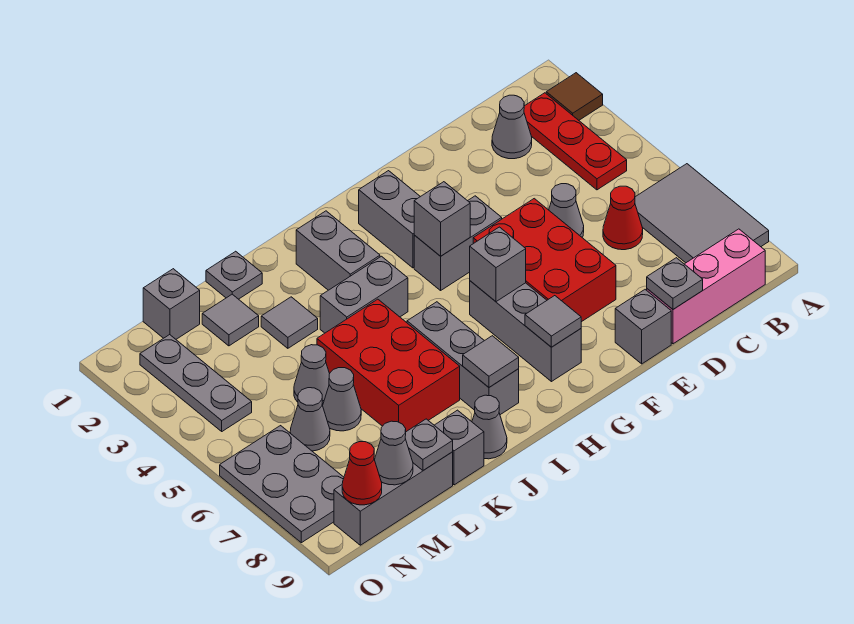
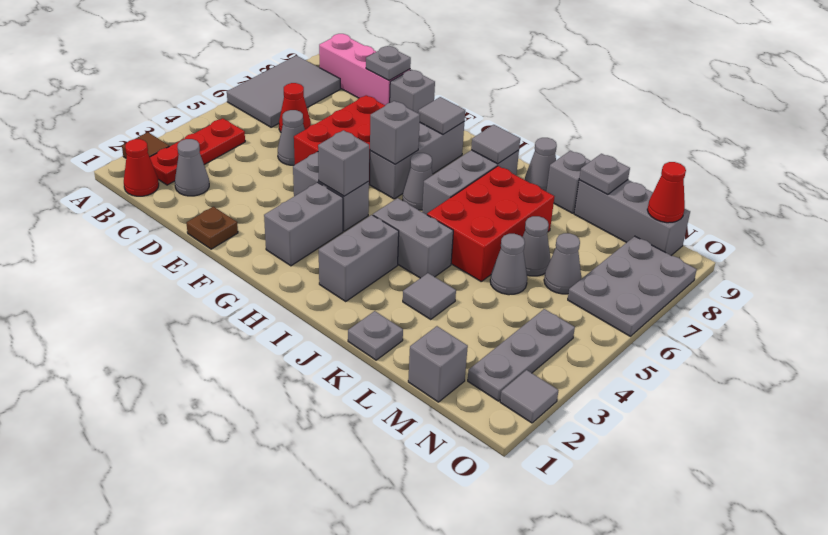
none -> red cone B1 level 1
none -> brown plate E1 level 1
grey tile L2 level 1 -> grey tile O2 level 1
grey cone M9 level 2 -> grey cone H6 level 1

